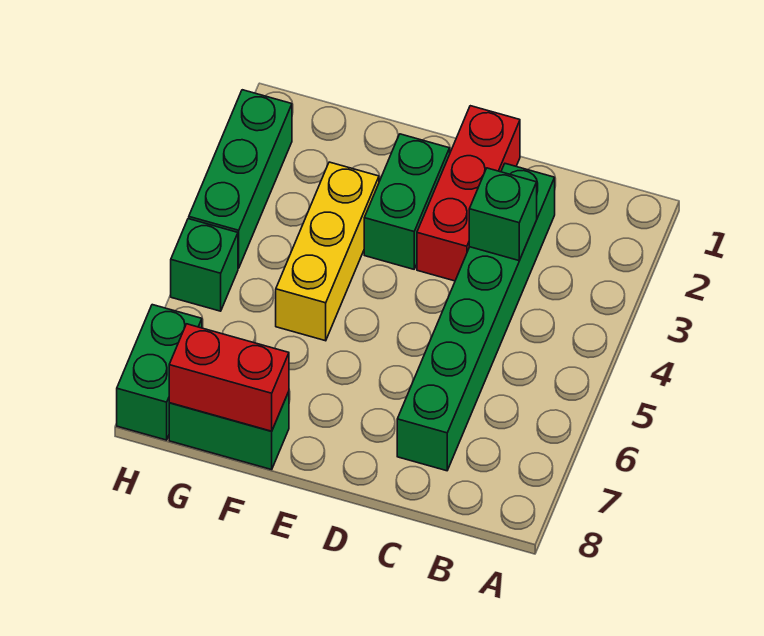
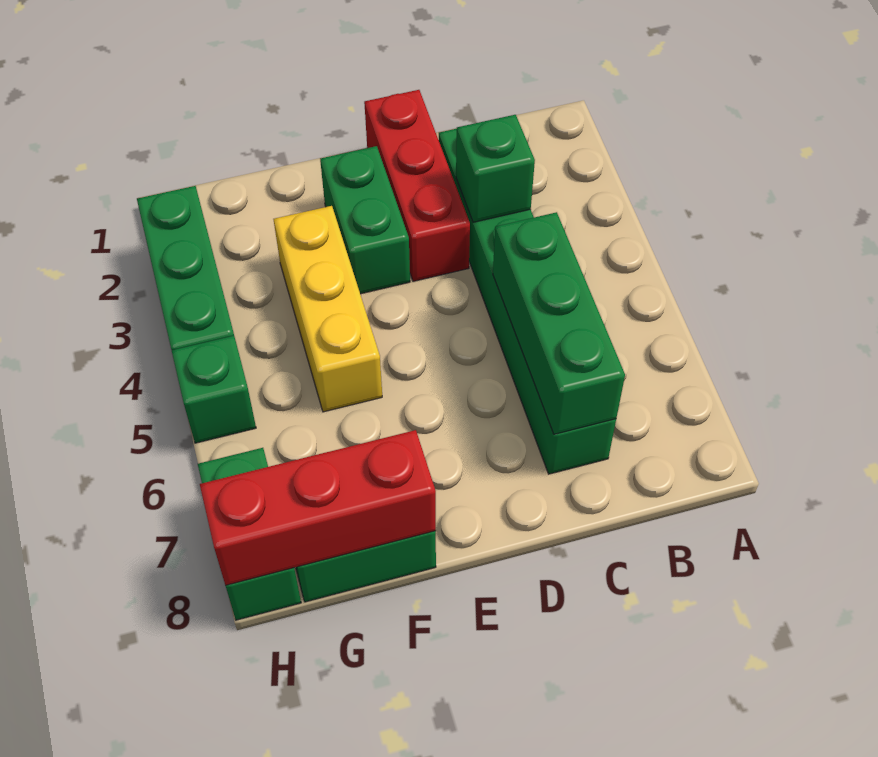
none -> green brick C5:C7 level 2
red brick F8:G8 level 2 -> red brick F8:H8 level 2

